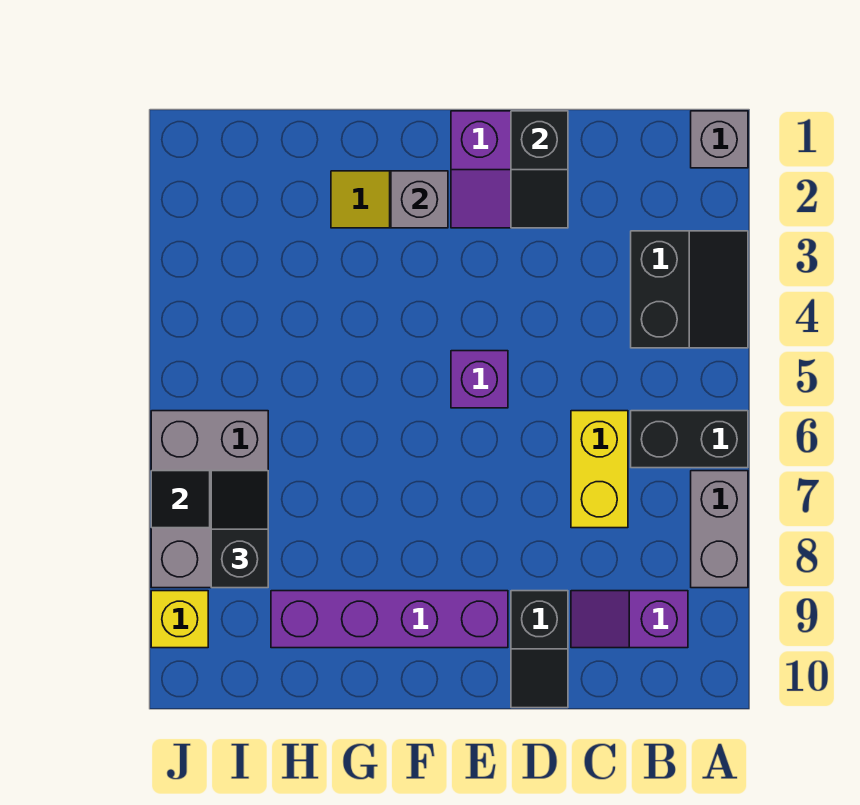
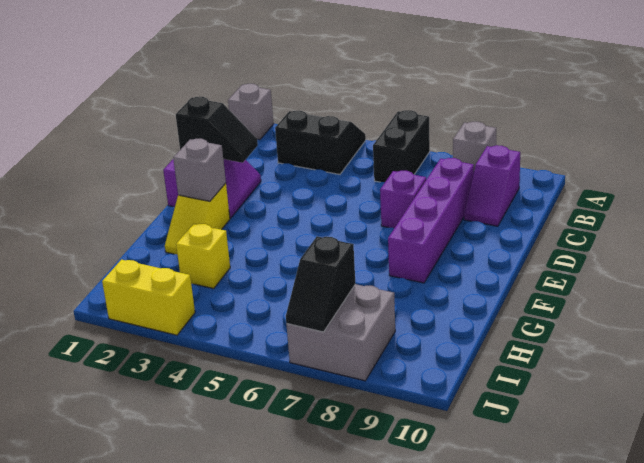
grey brick A7:A8 level 1 -> grey brick A8 level 1
yellow brick C6:C7 level 1 -> yellow brick J2:J3 level 1
black slope D9:D10 level 1 top 9 -> none
purple brick E5 level 1 -> purple brick D7 level 1
purple brick E9:H9 level 1 -> purple brick C8:F8 level 1
grey brick I6:J8 level 1 -> grey brick I7:J8 level 1
black slope I7:I8 level 3 top 8 -> none
yellow brick J9 level 1 -> yellow brick H3 level 1

